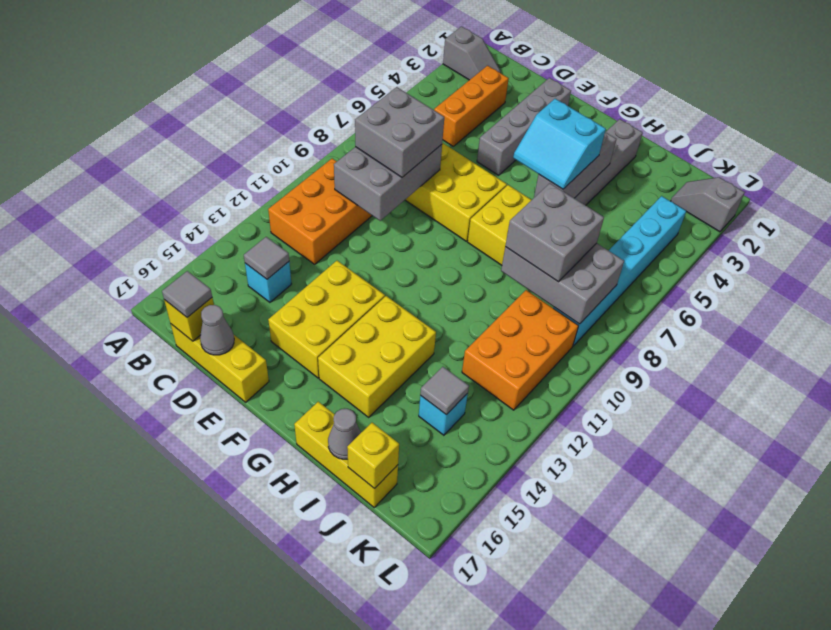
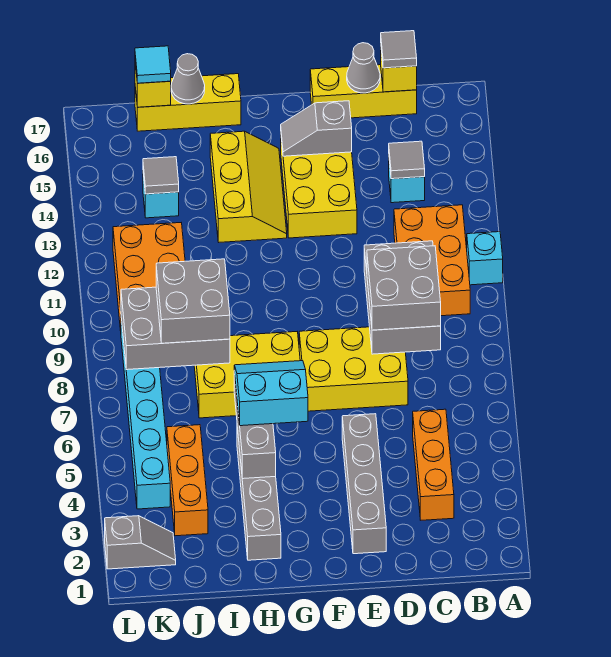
grey slope A2:B2 level 1 top A -> grey slope E15:F15 level 2 top E
none -> cyan brick A11 level 1
yellow brick G13:H15 level 1 -> yellow slope G13:H15 level 1 top H
none -> orange brick J3:J5 level 1
none -> cyan tile J17 level 3

